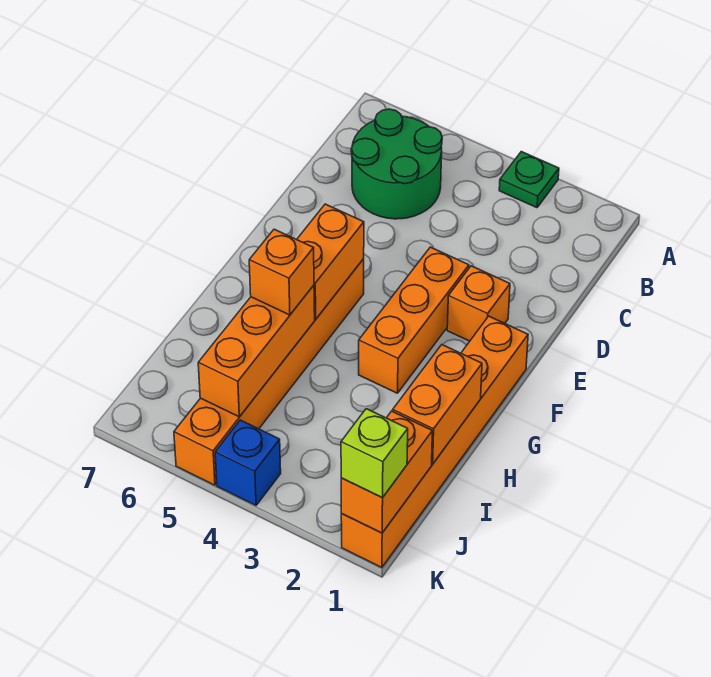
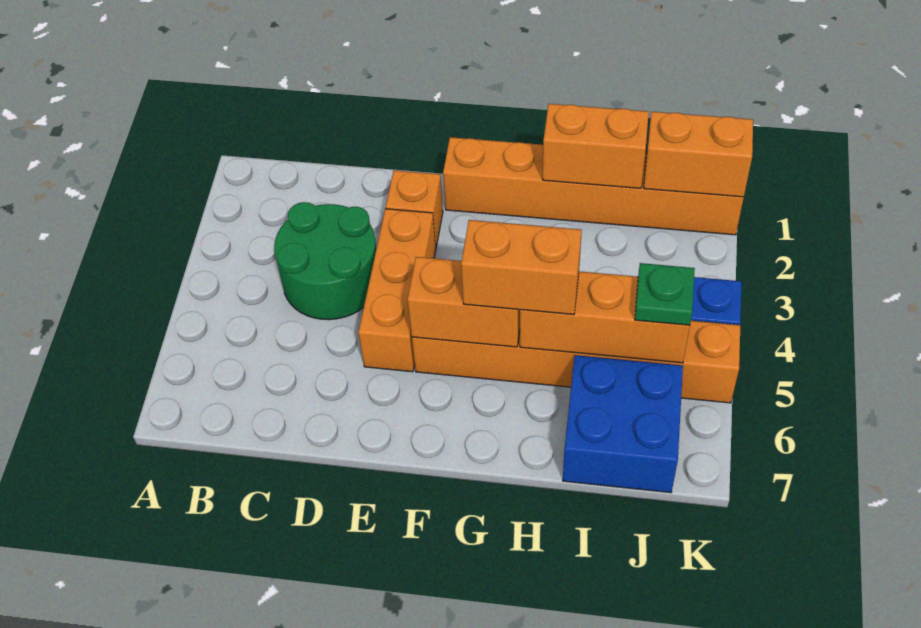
green plate A3 level 1 -> green plate J5 level 3
green round brick B5:C6 level 1 -> green round brick C3:D4 level 1
orange brick E3:G3 level 1 -> orange brick E3:E5 level 1
orange brick H5 level 3 -> orange brick G5:H5 level 3
none -> blue brick I6:J7 level 1
lime brick K1 level 3 -> none

